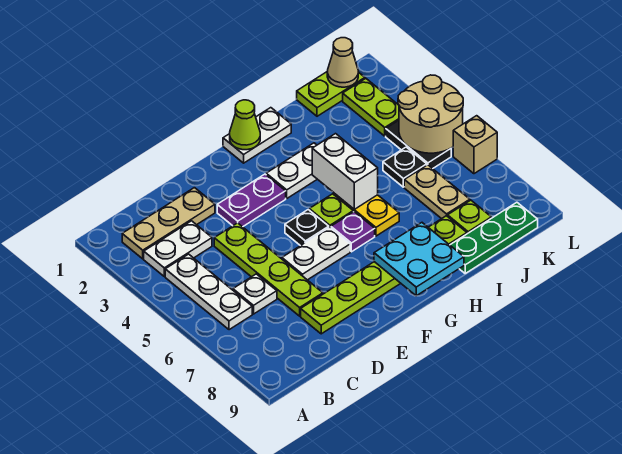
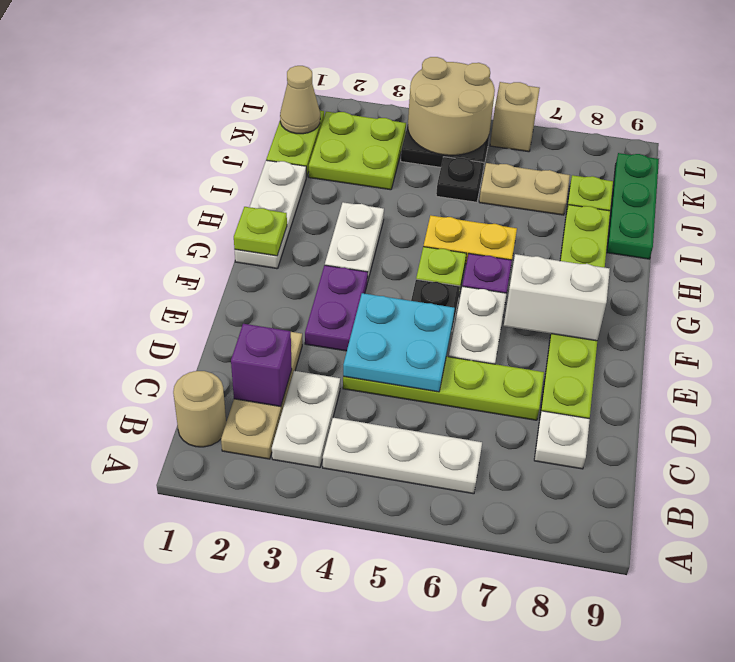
none -> tan round brick B1 level 1
none -> purple brick C2 level 2
white plate C6 level 1 -> white plate C8 level 1
white plate G1:H1 level 1 -> white plate G1:I1 level 1
lime cone G1 level 2 -> lime plate G1 level 2
cyan plate G8:H9 level 2 -> cyan plate D4:E5 level 2
white brick H4:H5 level 2 -> white brick F7:F8 level 2
lime plate K2:K3 level 1 -> lime plate J2:K3 level 1

